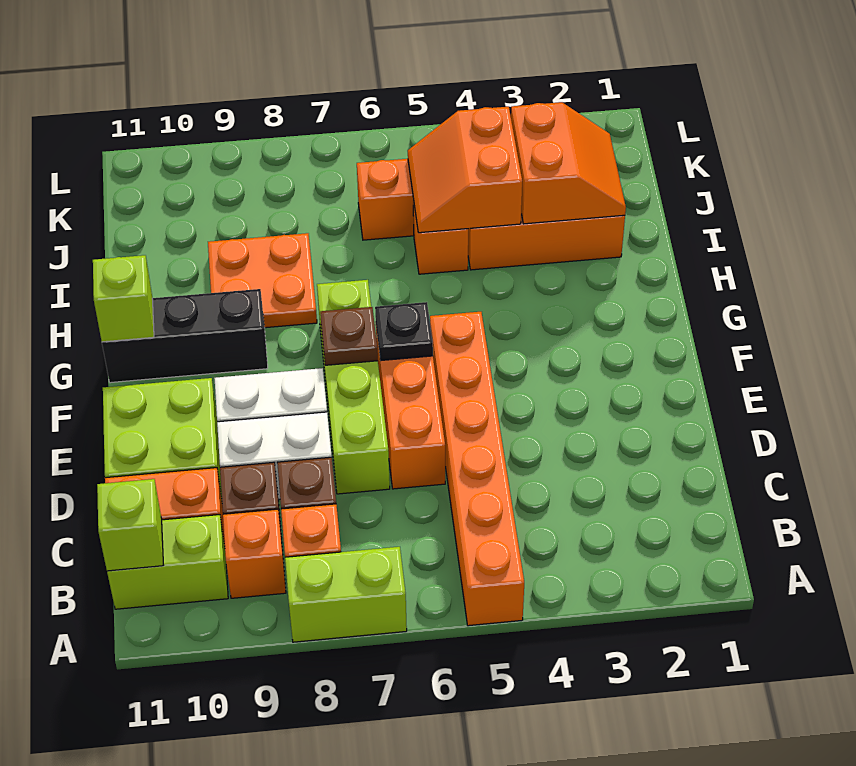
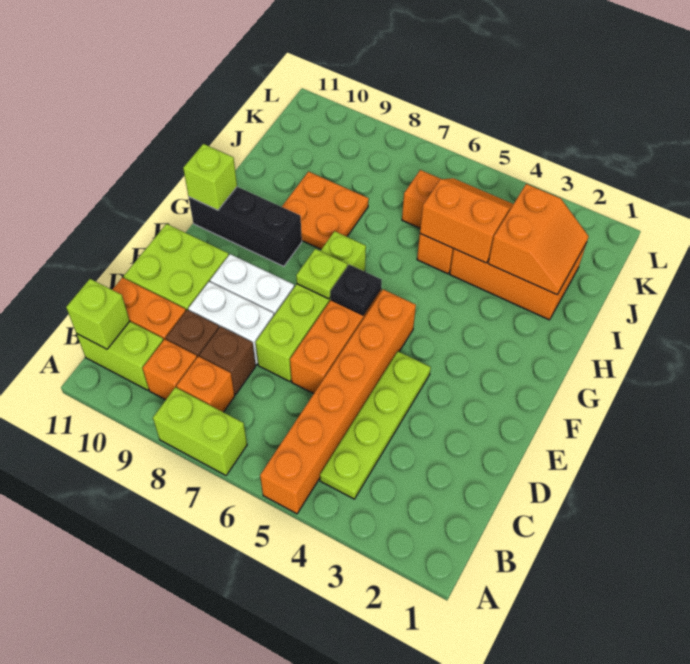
none -> lime plate B4:E4 level 1
brown plate F7 level 2 -> lime plate F7 level 2
orange slope I4:J5 level 2 top 4 -> orange slope I4:J5 level 2 top I

